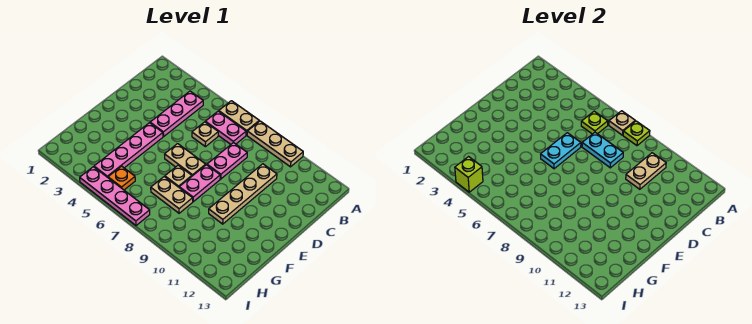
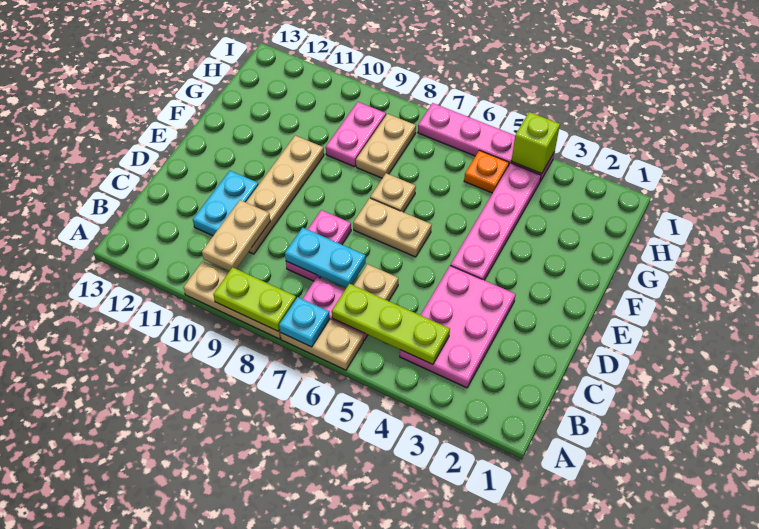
tan plate A7 level 2 -> cyan plate A7 level 2
lime plate A8 level 2 -> lime plate A8:A9 level 2
pink plate B4:D4 level 1 -> pink plate B3:D4 level 1
lime plate B6 level 2 -> lime plate B4:B6 level 2
cyan plate D6:E6 level 2 -> cyan plate C11:D11 level 1
pink plate E8:F8 level 1 -> pink plate G9:H9 level 1
tan plate G7:G8 level 1 -> tan plate G8:H8 level 1

